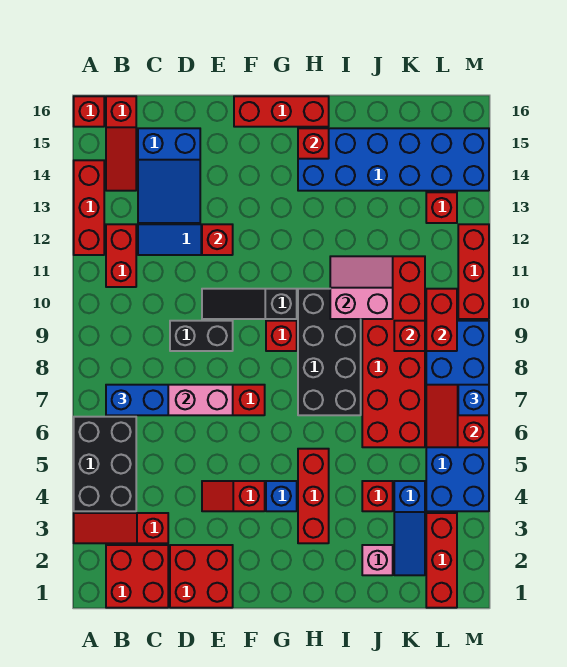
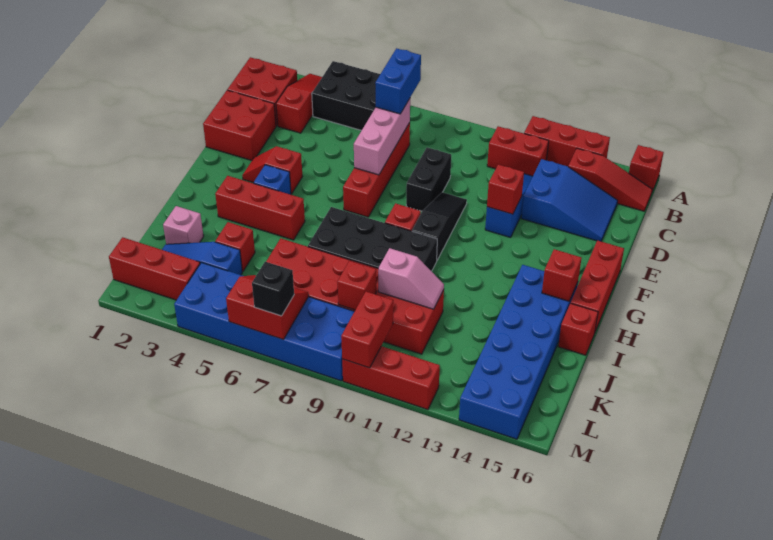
red slope B14:B16 level 1 top 16 -> red slope B14:B16 level 1 top 14
blue slope C13:D15 level 1 top 15 -> blue slope C13:D15 level 1 top 13
red slope E4:F4 level 1 top F -> red slope F3:F4 level 1 top 4
pink slope I10:J11 level 2 top 10 -> pink slope J10:J11 level 2 top 10
red brick L9:L10 level 2 -> red brick L10:M10 level 2
red brick L13 level 1 -> red brick I16 level 1
blue brick M7 level 3 -> black brick M7 level 3

